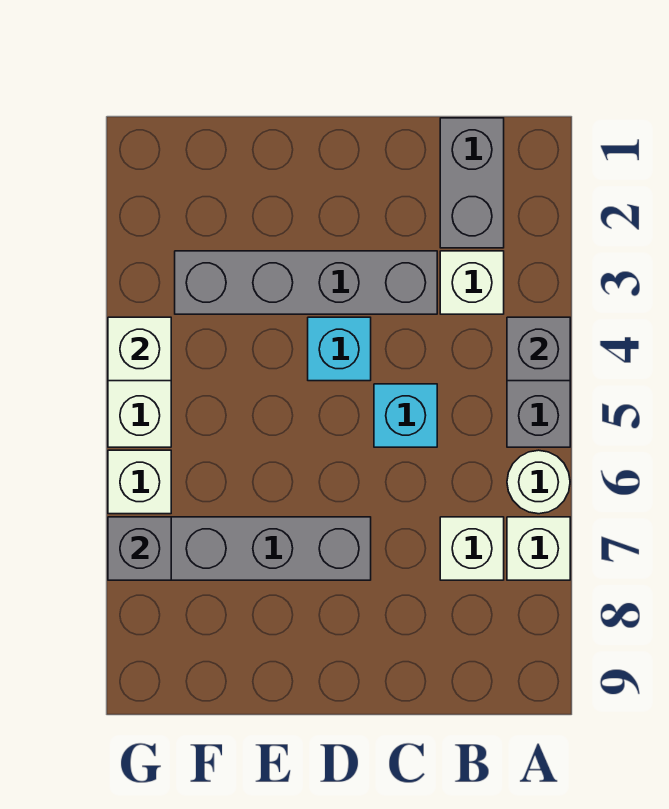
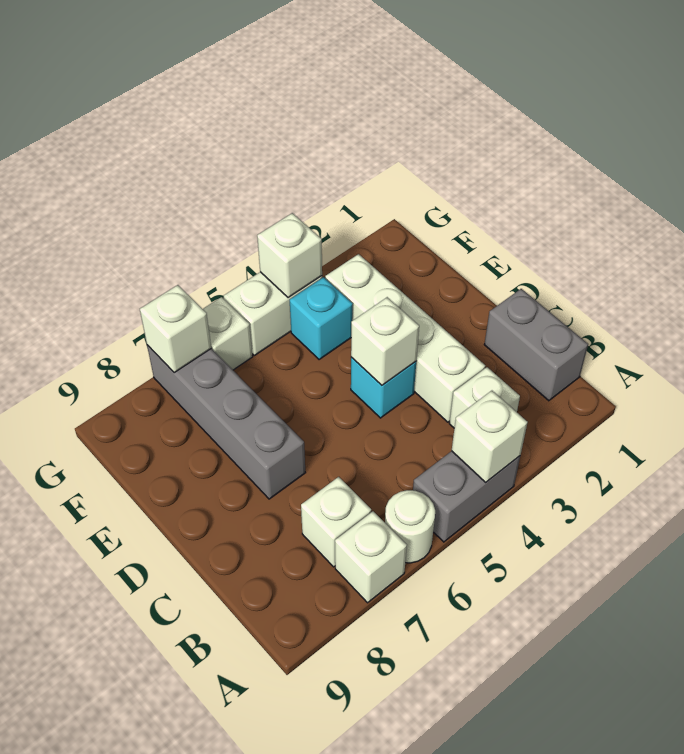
grey brick A4 level 2 -> white brick A4 level 2
grey brick B1:B2 level 1 -> grey brick B1:C1 level 1
grey brick C3:F3 level 1 -> white brick C3:F3 level 1
cyan brick C5 level 1 -> cyan brick F4 level 1
none -> white brick D4 level 2
grey brick G7 level 2 -> white brick G7 level 2

